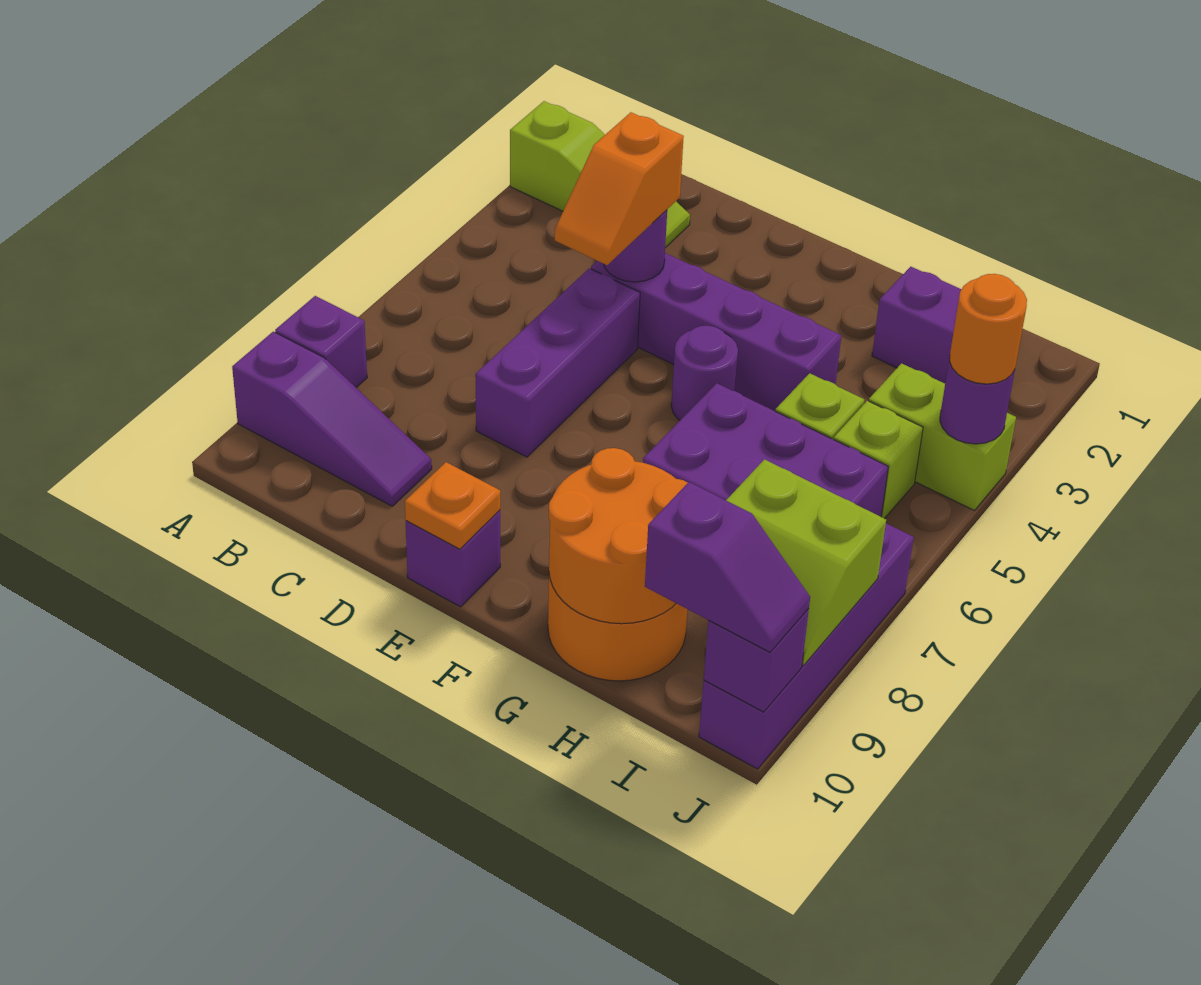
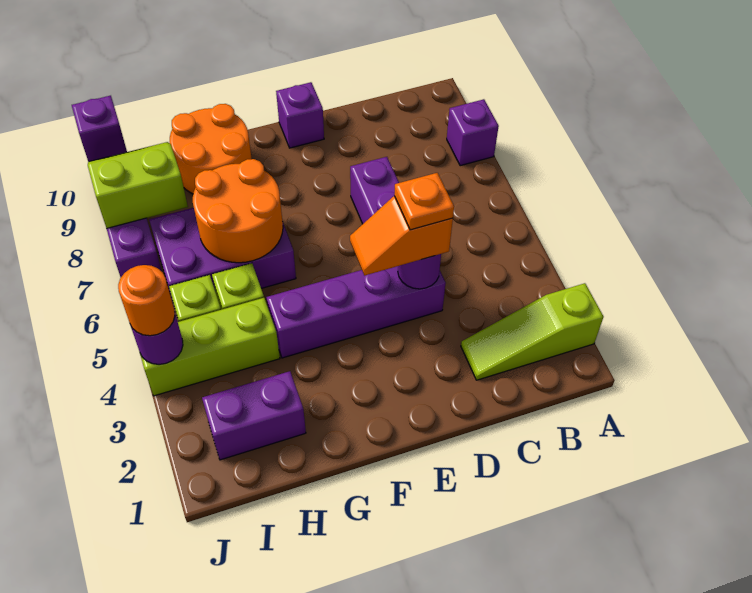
purple slope A9:C9 level 1 top A -> none
orange slope D4:D5 level 3 top 4 -> orange slope D4:E4 level 3 top D
orange plate E10 level 2 -> orange plate D4 level 4
purple round brick F5 level 1 -> none
orange round brick G9:H10 level 2 -> orange round brick G6:H7 level 2
lime brick I4:J4 level 1 -> lime brick H4:J4 level 1
purple slope I10:J10 level 3 top I -> none

